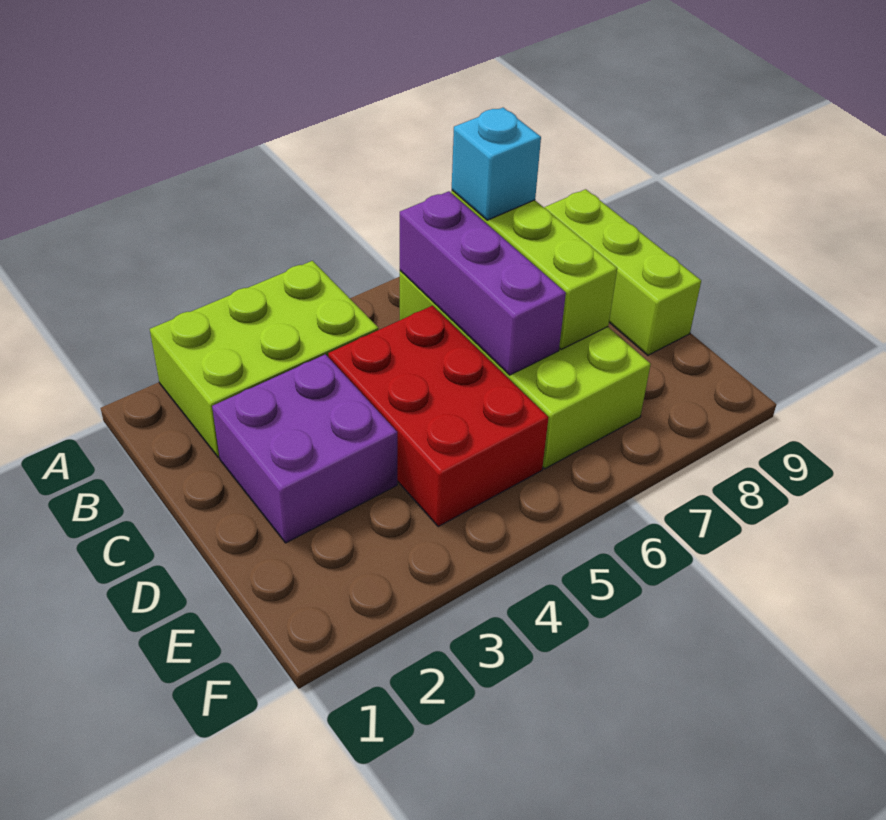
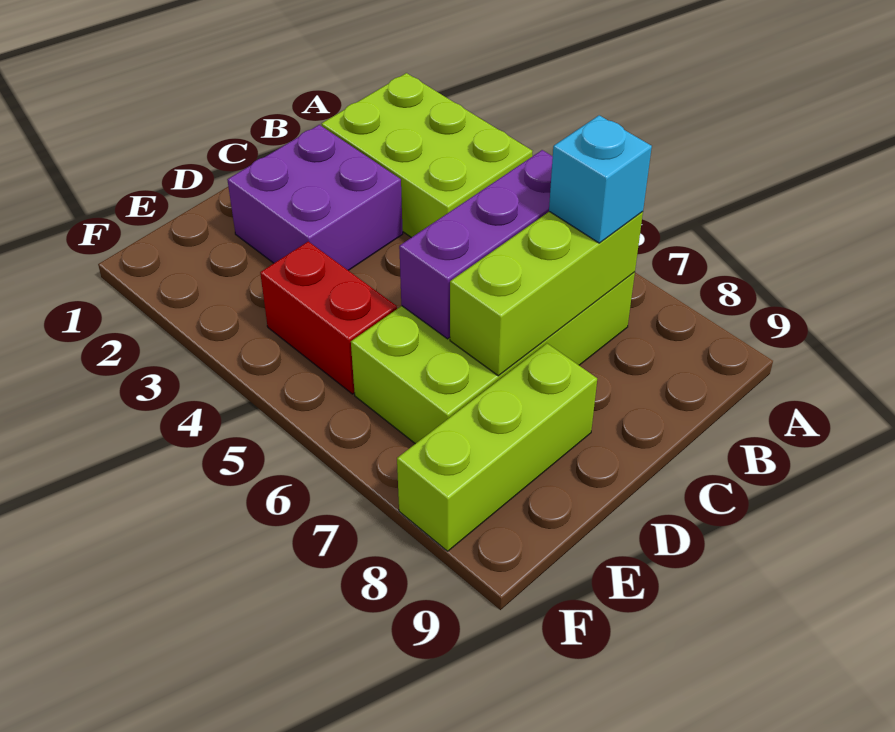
lime brick B9:D9 level 1 -> lime brick D8:F8 level 1
red brick C4:E5 level 1 -> red brick E4:E5 level 1

